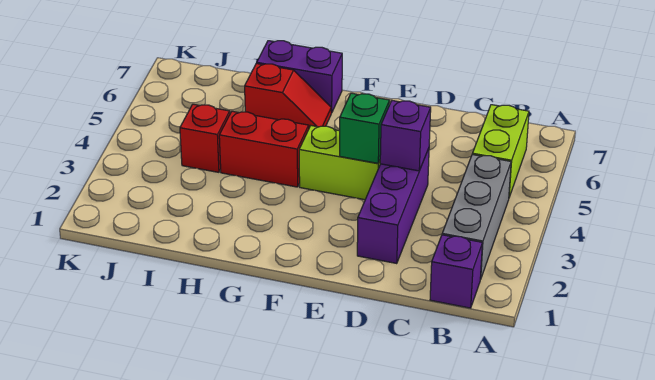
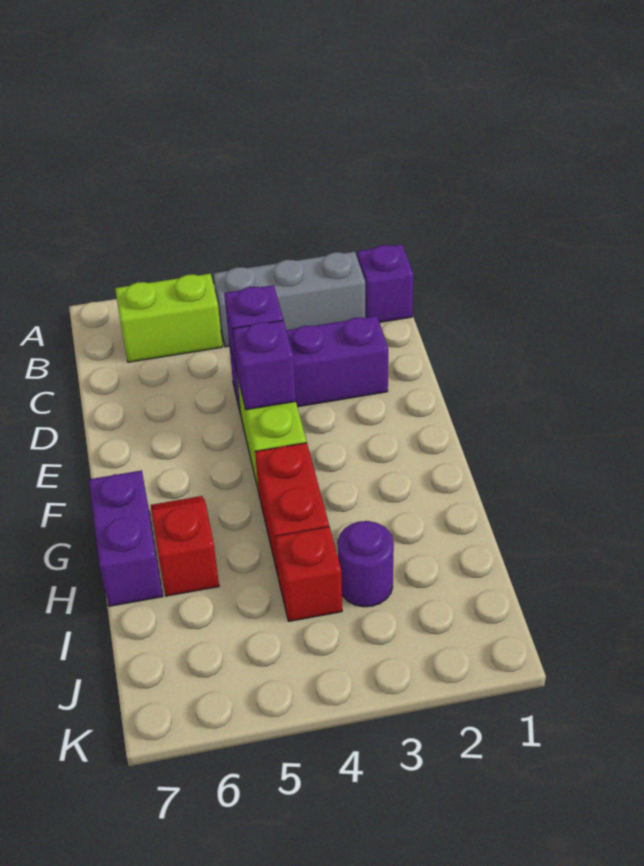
green brick E4 level 2 -> purple brick E4 level 2
none -> purple round brick I3 level 1

